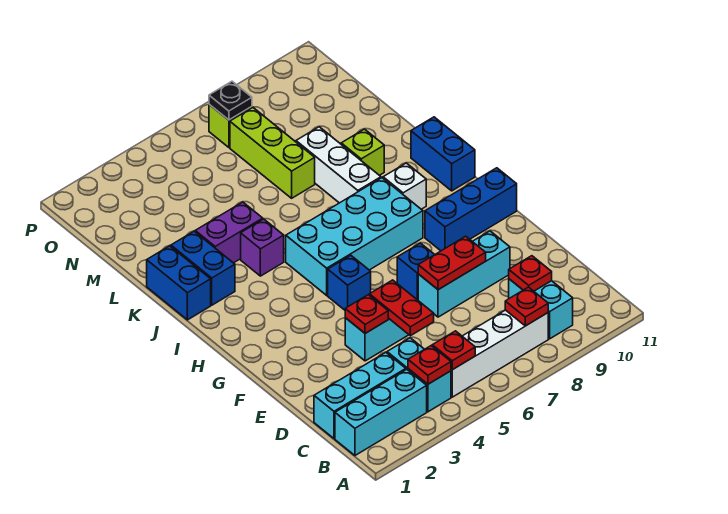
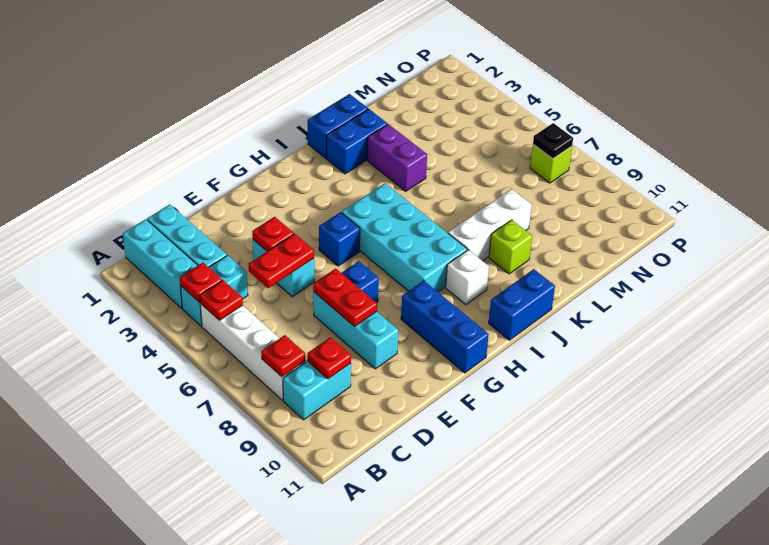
purple brick J4 level 1 -> none
lime brick L7:N7 level 1 -> none

